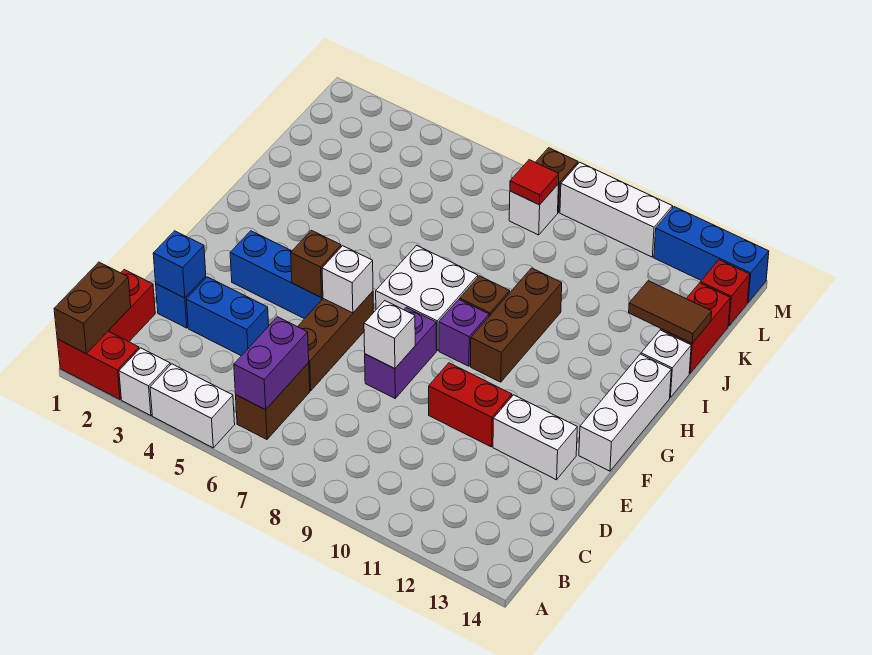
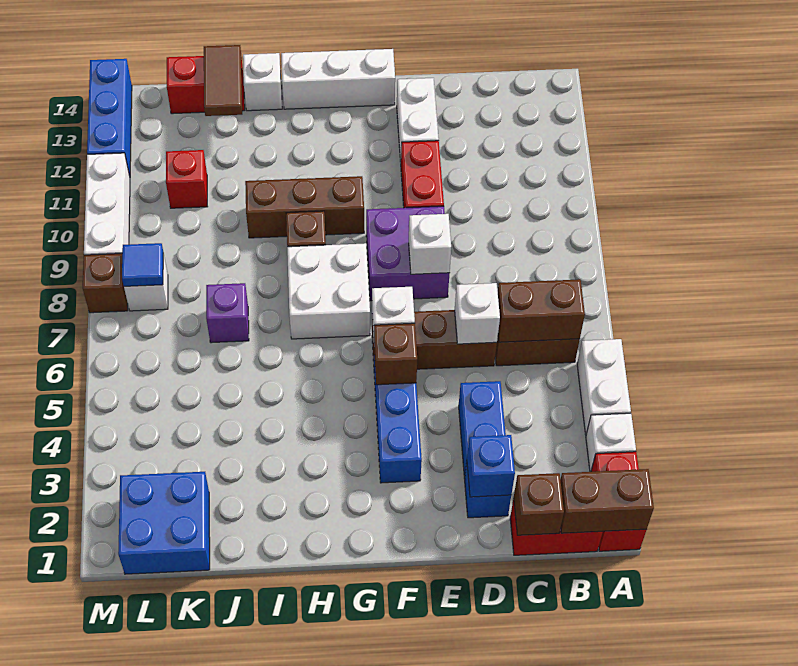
purple brick B6:C6 level 2 -> brown brick B6:C6 level 2
none -> brown brick C1 level 2
none -> white brick D6 level 2
purple brick E8:F8 level 1 -> purple brick E8:F9 level 1
purple brick G9 level 1 -> purple brick J7 level 1
none -> blue brick K1:L2 level 1
red tile L8 level 2 -> blue tile L8 level 2
red brick L14 level 1 -> red brick K11 level 1

